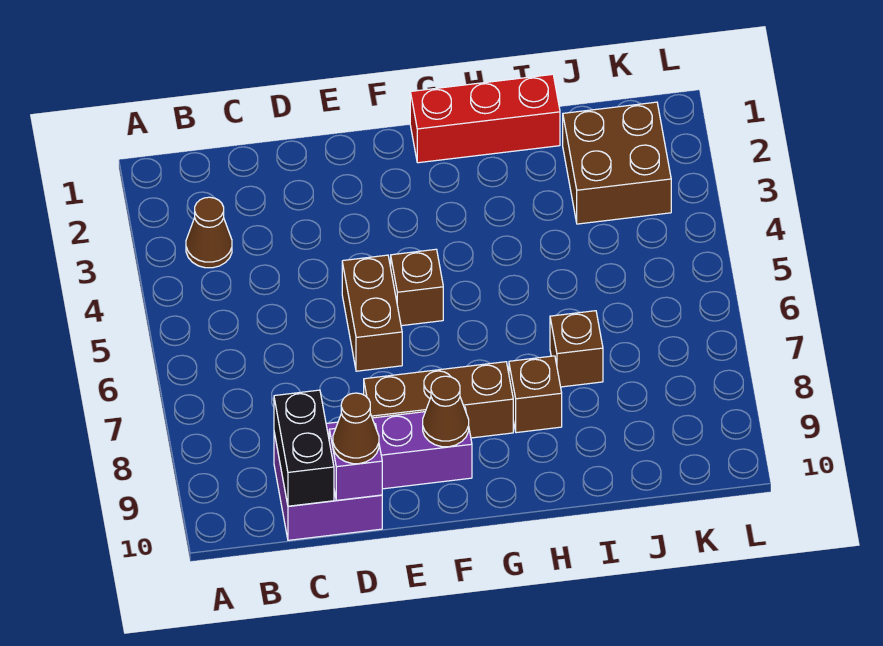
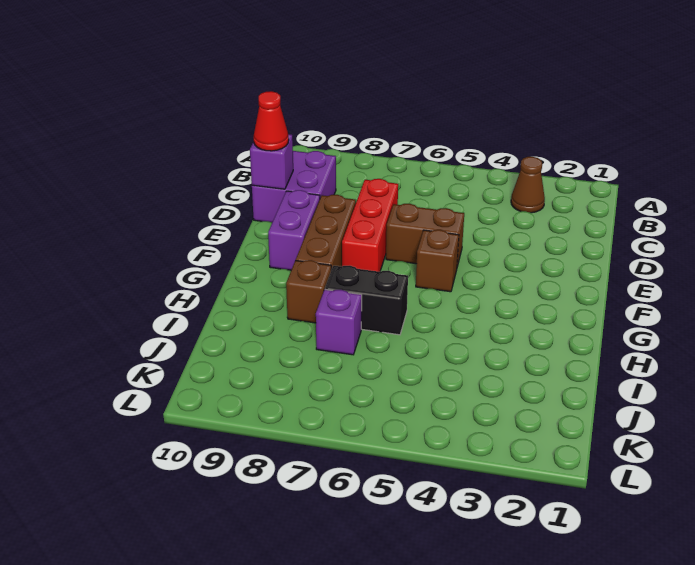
black brick C9:C10 level 2 -> black brick H6:H7 level 1
brown cone D10 level 3 -> red cone D10 level 3
brown cone F9 level 2 -> none
red brick G1:I1 level 1 -> red brick D7:F7 level 1
brown brick I7 level 1 -> purple brick I7 level 1
brown brick J2:K3 level 1 -> none

